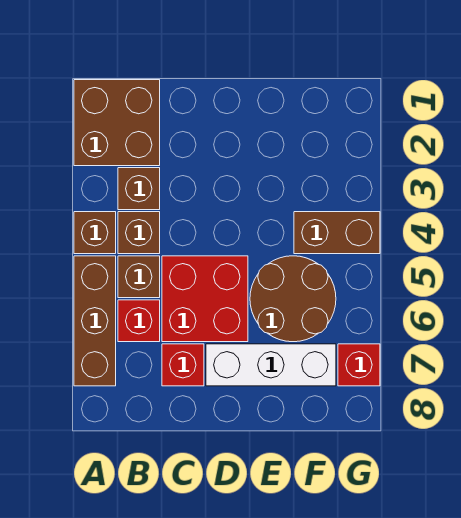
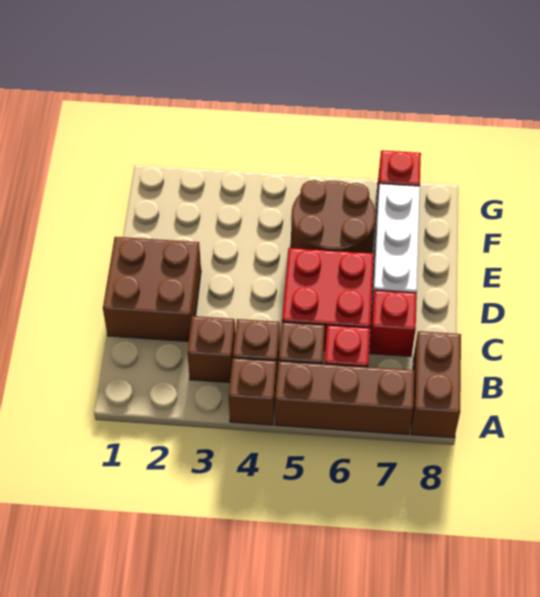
brown brick A1:B2 level 1 -> brown brick C1:D2 level 1
brown brick F4:G4 level 1 -> brown brick A8:B8 level 1

